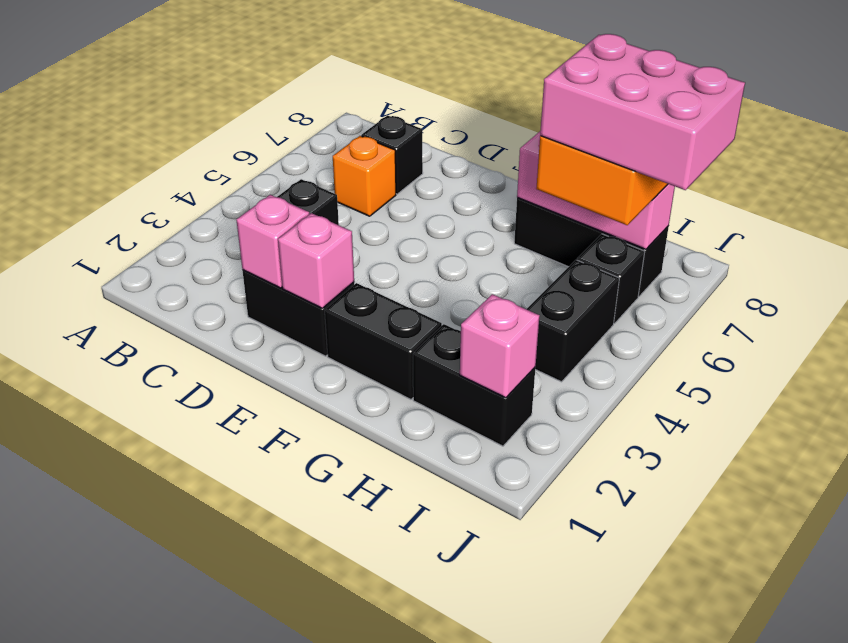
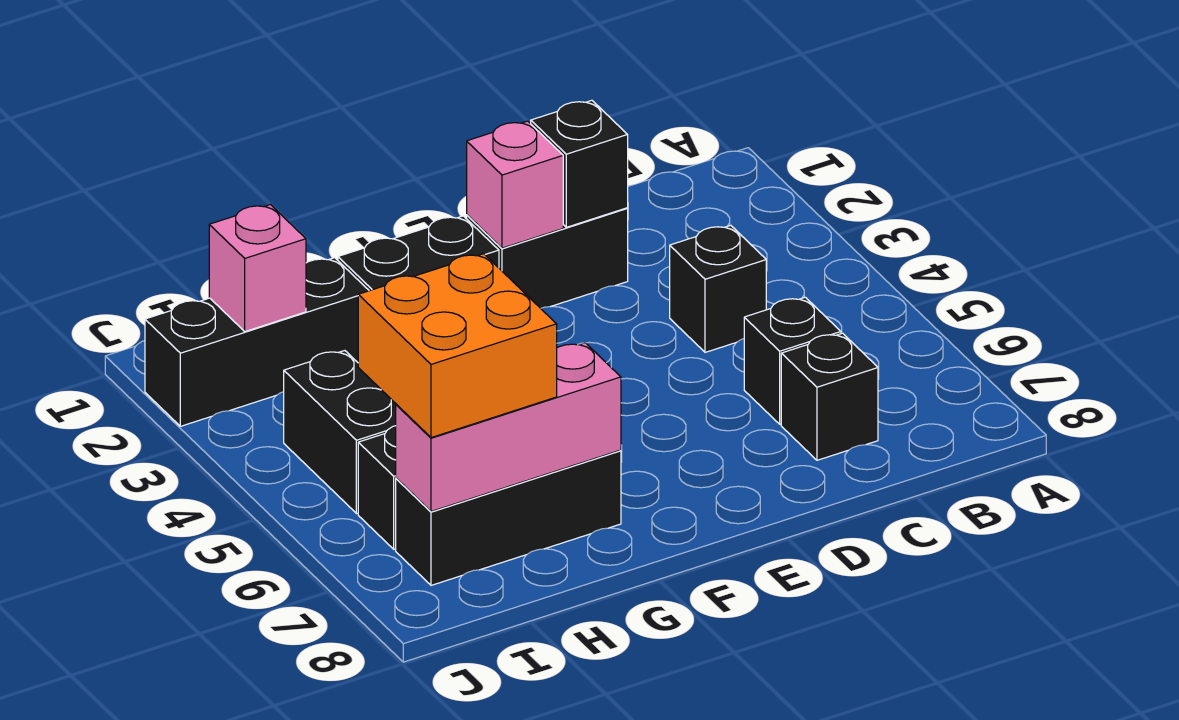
orange brick C6 level 1 -> black brick C6 level 1
pink brick D2 level 2 -> black brick D2 level 2
black brick H2:I2 level 1 -> black brick H2:J2 level 1
pink brick H6:J7 level 4 -> none

